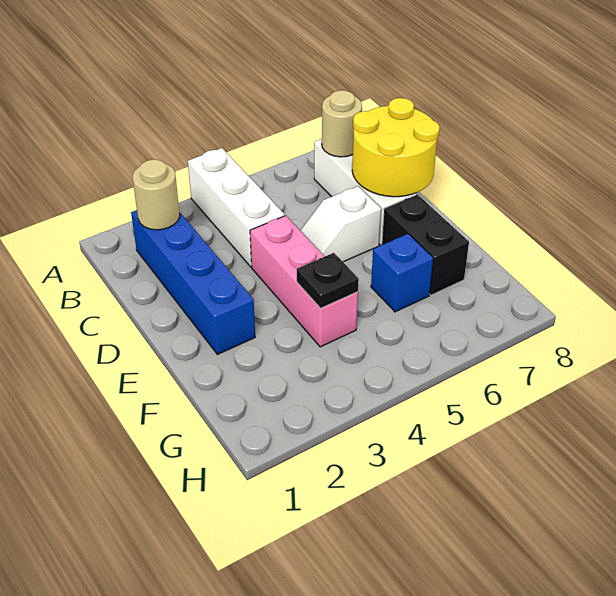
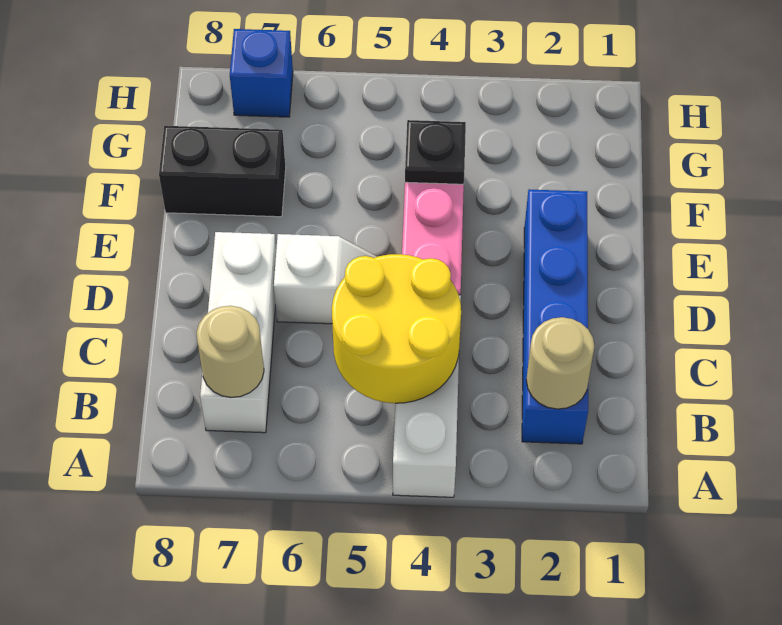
yellow round brick C7:D8 level 2 -> yellow round brick B4:C5 level 2
black brick E7:F7 level 1 -> black brick F7:F8 level 1
blue brick F6 level 1 -> blue brick H7 level 1

